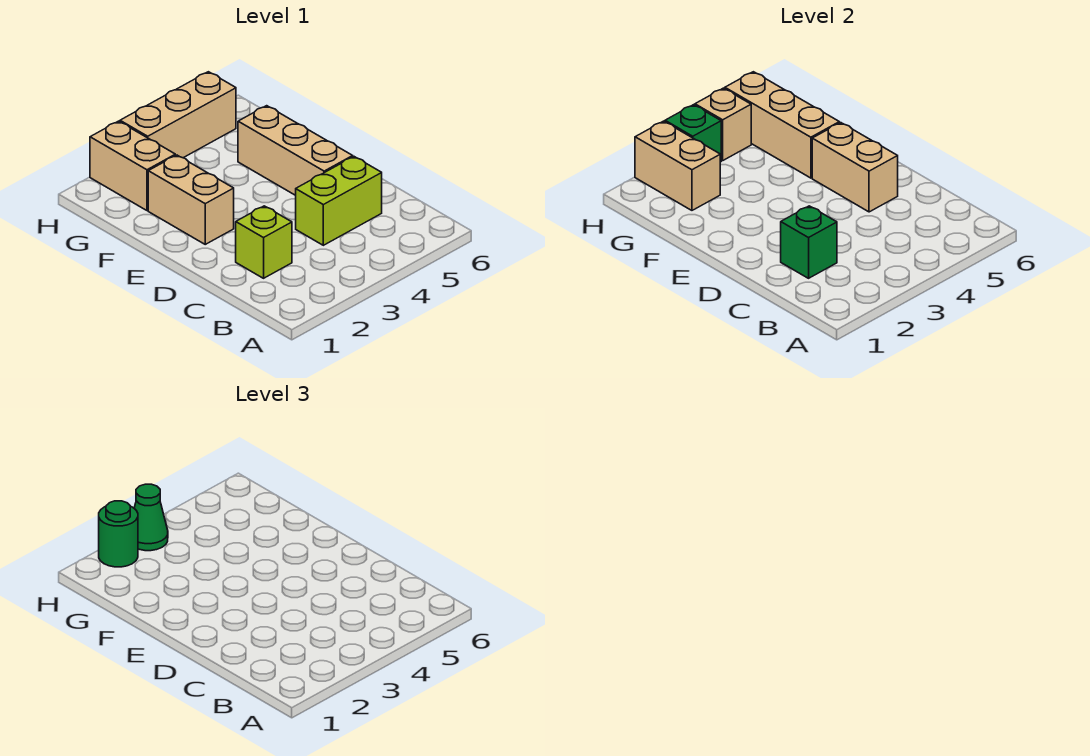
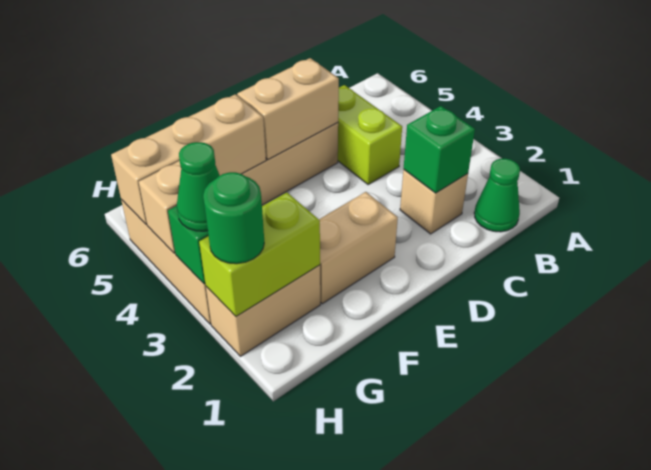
none -> green cone B1 level 1
lime brick C2 level 1 -> tan brick C2 level 1
tan brick G2:H2 level 2 -> lime brick G2:H2 level 2

